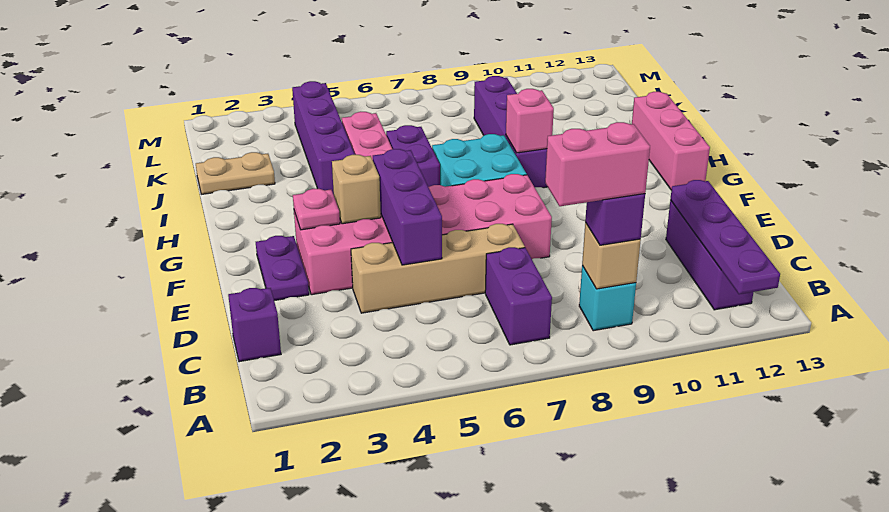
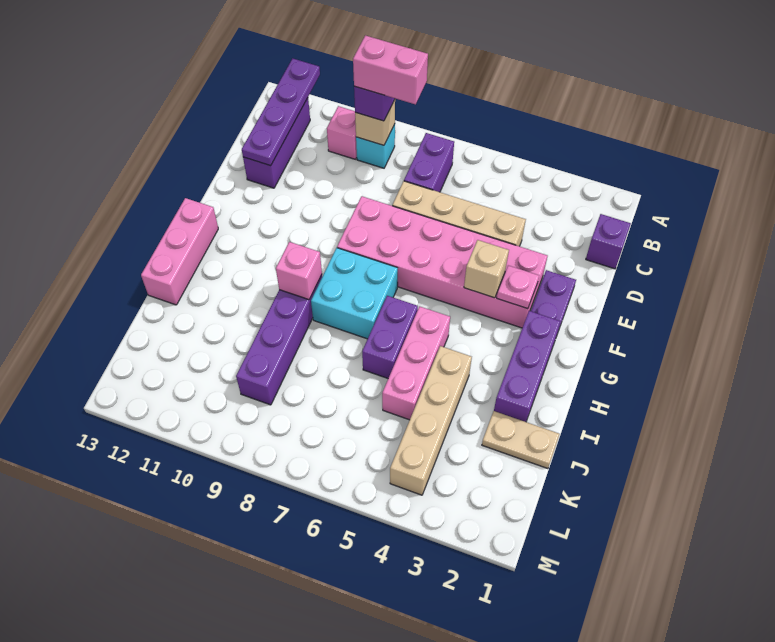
none -> pink brick B10 level 1
purple brick D5:F5 level 2 -> purple brick G2:I2 level 1
purple brick I4:L4 level 1 -> tan brick I4:L4 level 1

